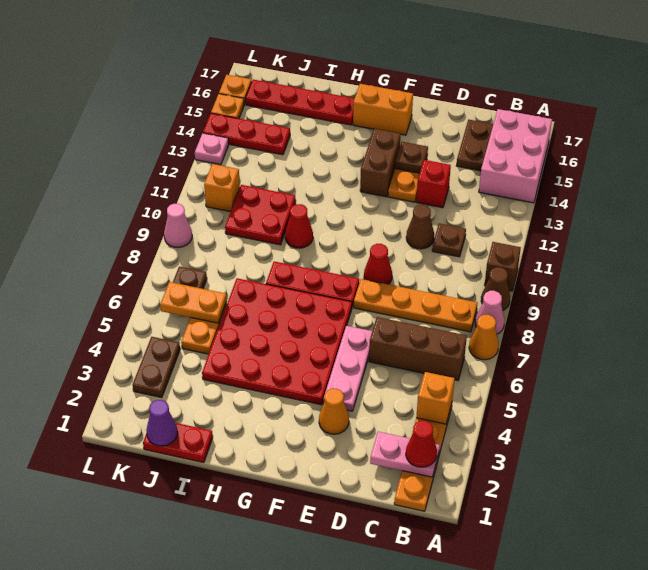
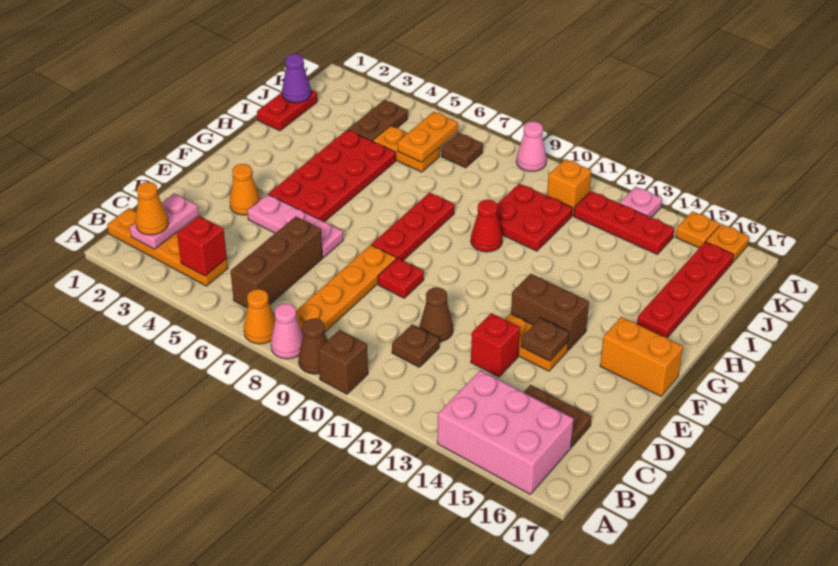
red cone B2 level 3 -> orange cone B2 level 3
orange brick B4 level 2 -> red brick B4 level 2
red cone E9 level 1 -> red plate E9 level 1
red plate F4:I7 level 1 -> red plate F4:I5 level 1
orange brick F16:G16 level 1 -> orange brick F16:F17 level 1
red plate J14:L14 level 1 -> red plate K12:K14 level 1
brown plate K3:K4 level 1 -> brown plate J4:K4 level 1

